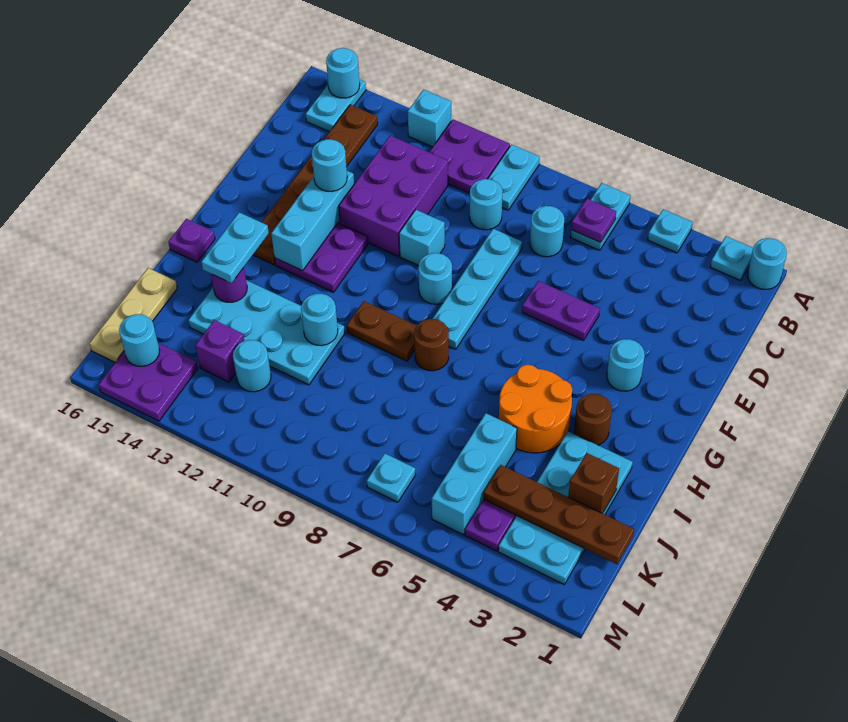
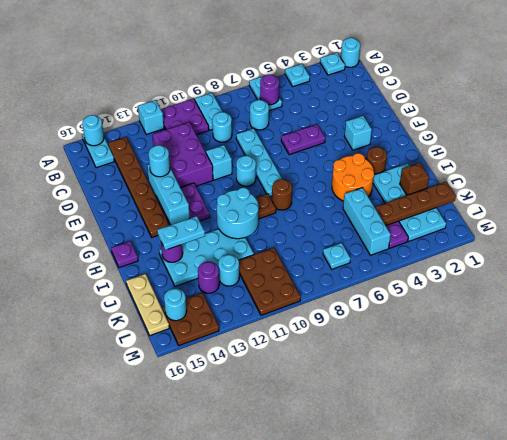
purple plate B6 level 2 -> purple round brick B6 level 2
cyan round brick F3 level 1 -> cyan brick F3 level 1
cyan plate H14:I14 level 3 -> cyan plate I13:I14 level 3
cyan round brick I11 level 2 -> cyan round brick H10:I11 level 2
none -> brown plate K10:M11 level 1
purple brick K13 level 1 -> purple round brick K13 level 1
purple plate L14:M15 level 1 -> brown plate L14:M15 level 1

